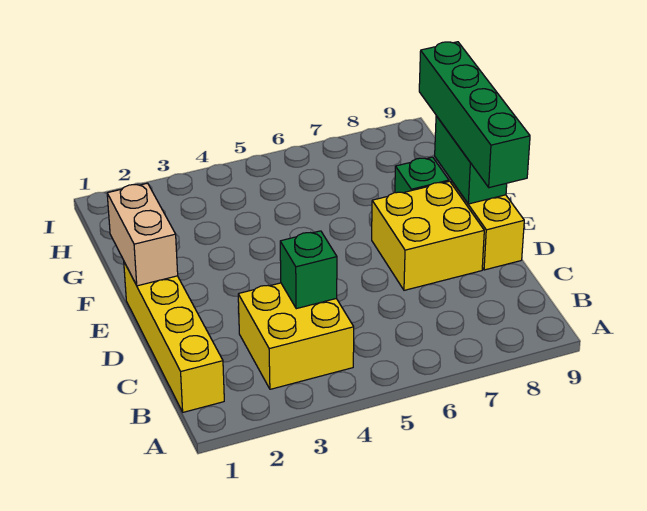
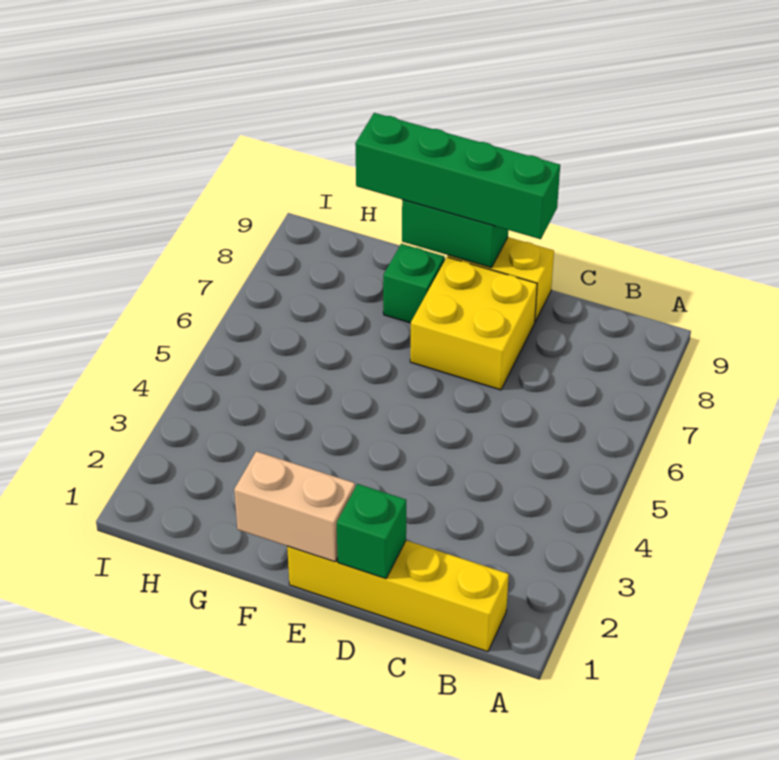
yellow brick B3:C4 level 1 -> none
green brick C4 level 2 -> green brick D1 level 2

